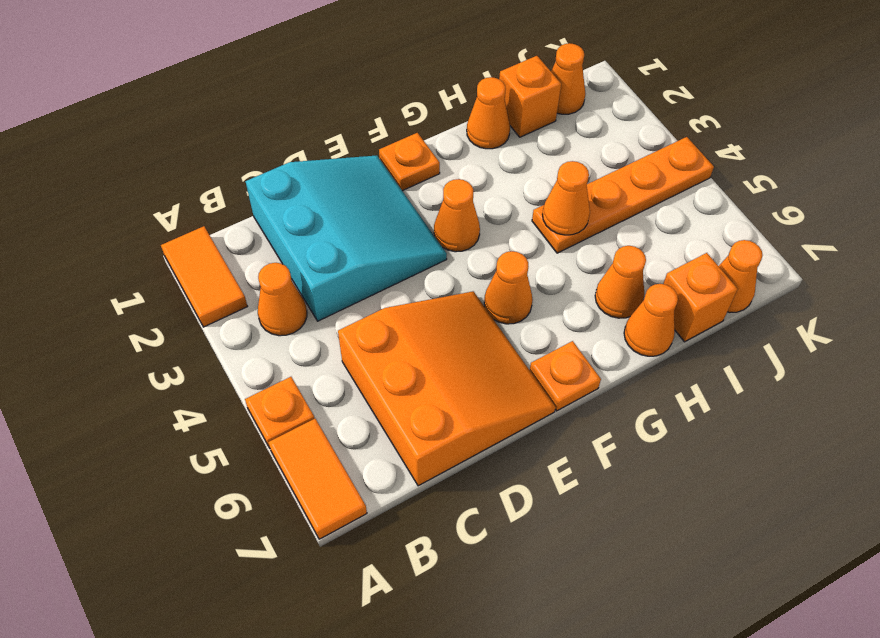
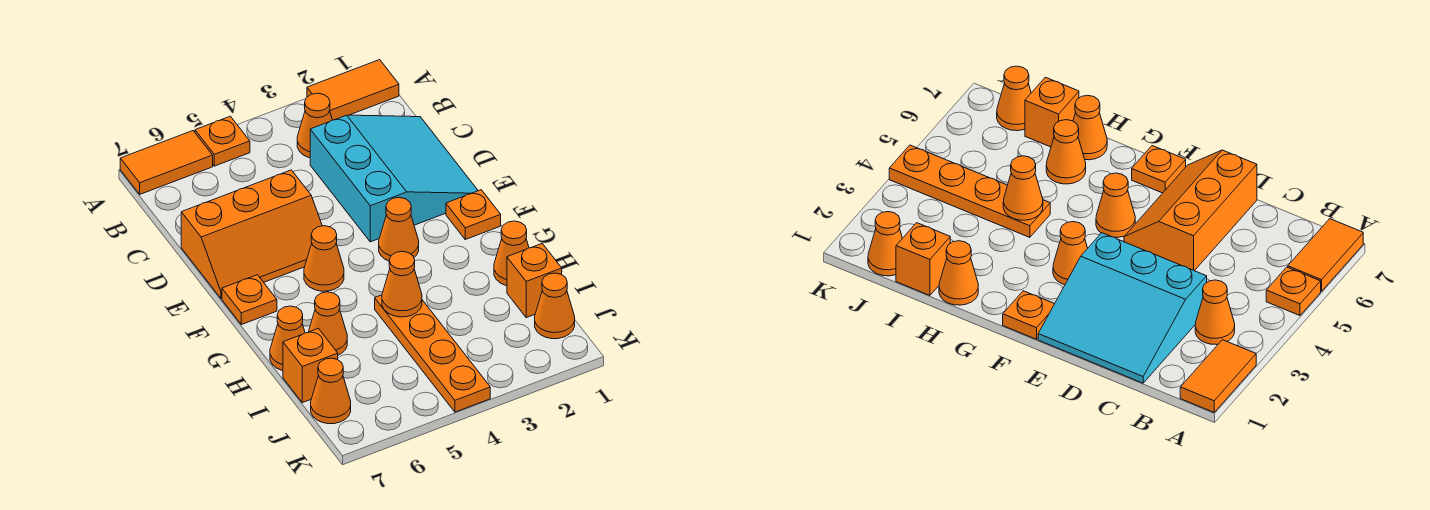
cyan slope C1:E3 level 1 top C -> cyan slope C1:E3 level 1 top 3
orange slope C5:E7 level 1 top C -> orange slope D5:E7 level 1 top D

